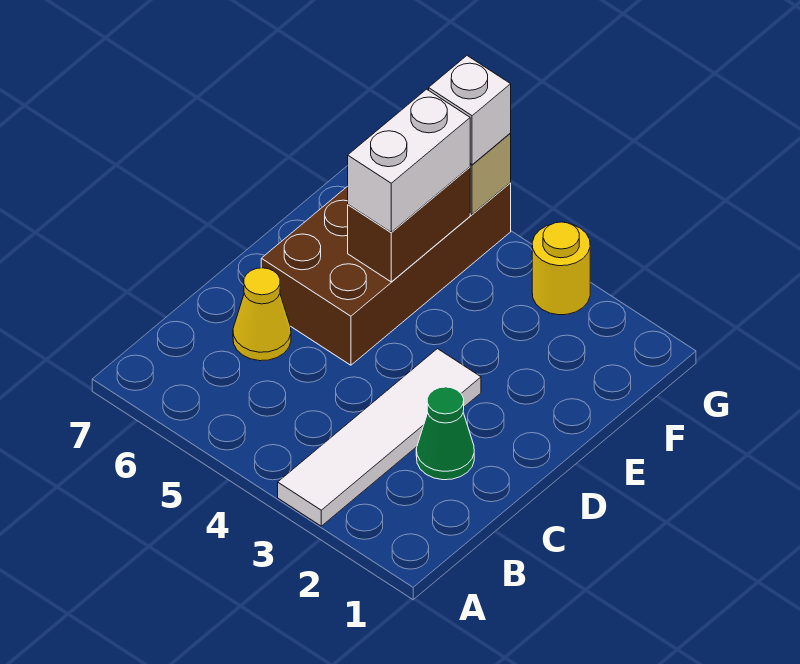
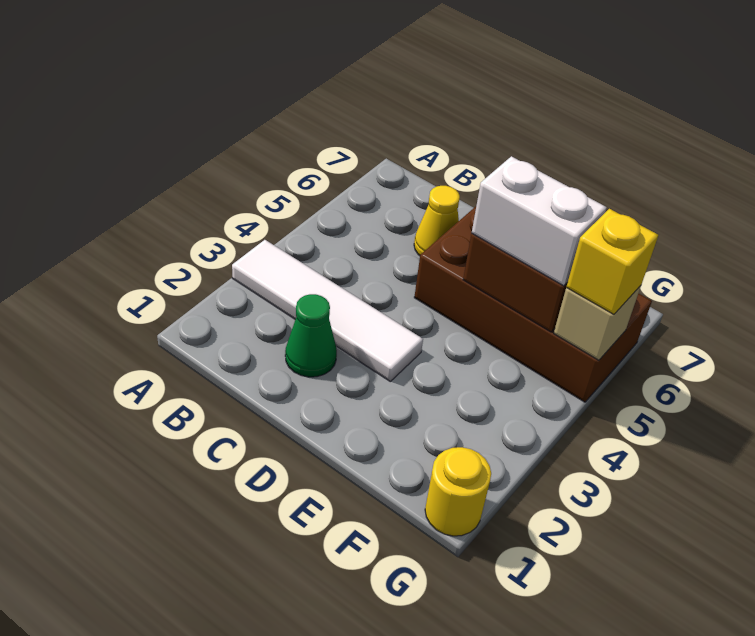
yellow round brick G3 level 1 -> yellow round brick G1 level 1
white brick G5 level 3 -> yellow brick G5 level 3

